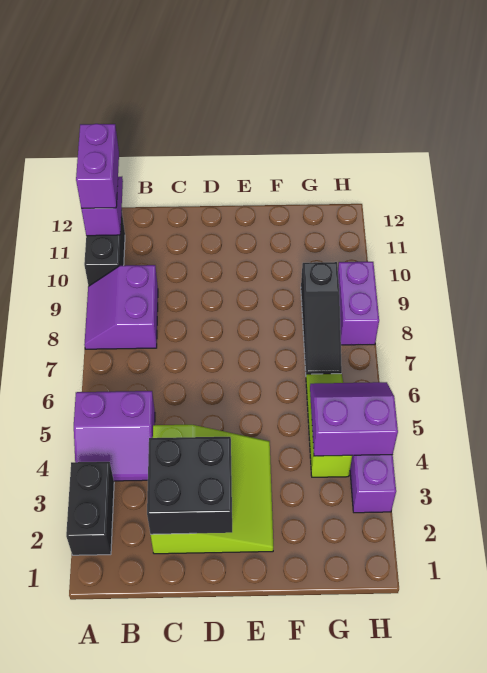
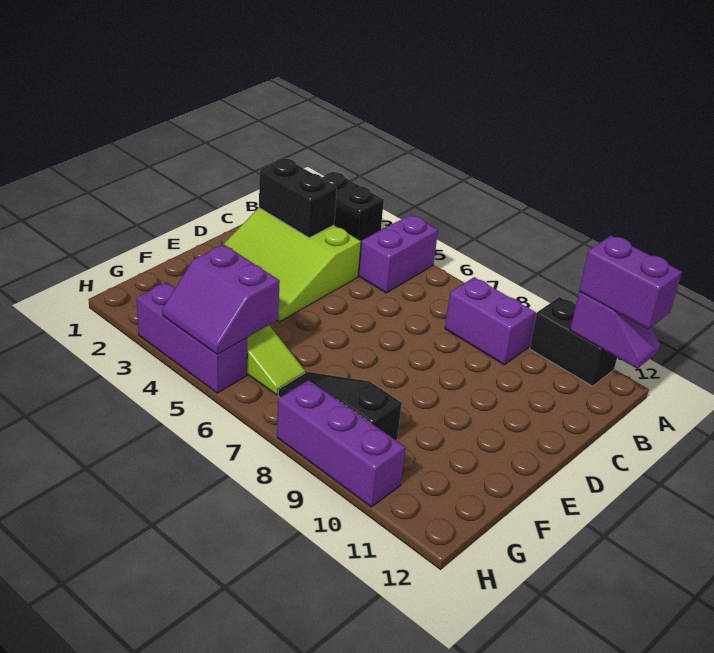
black brick C2:D3 level 2 -> black brick C2:C3 level 2
purple slope G4:H5 level 2 top 4 -> purple slope G4:H5 level 2 top G
purple brick H8:H9 level 1 -> purple brick H8:H10 level 1

